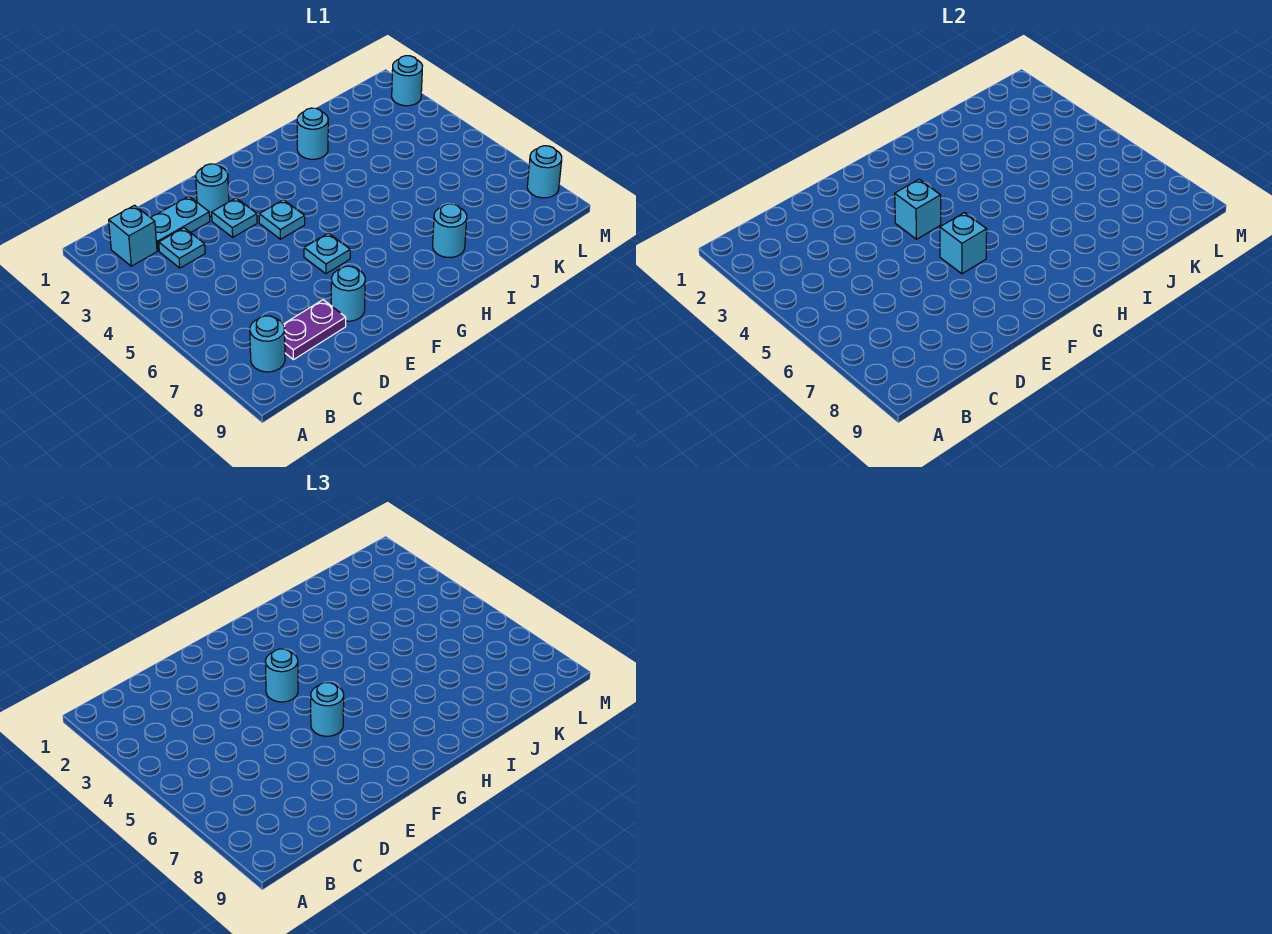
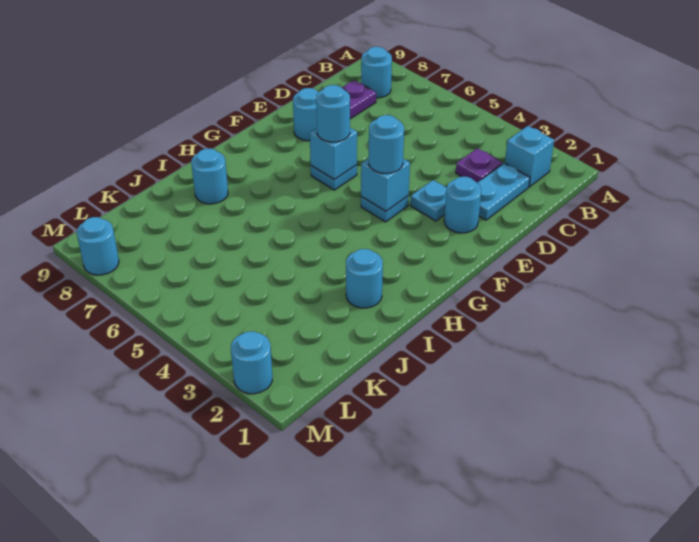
cyan plate C3 level 1 -> purple plate C3 level 1

